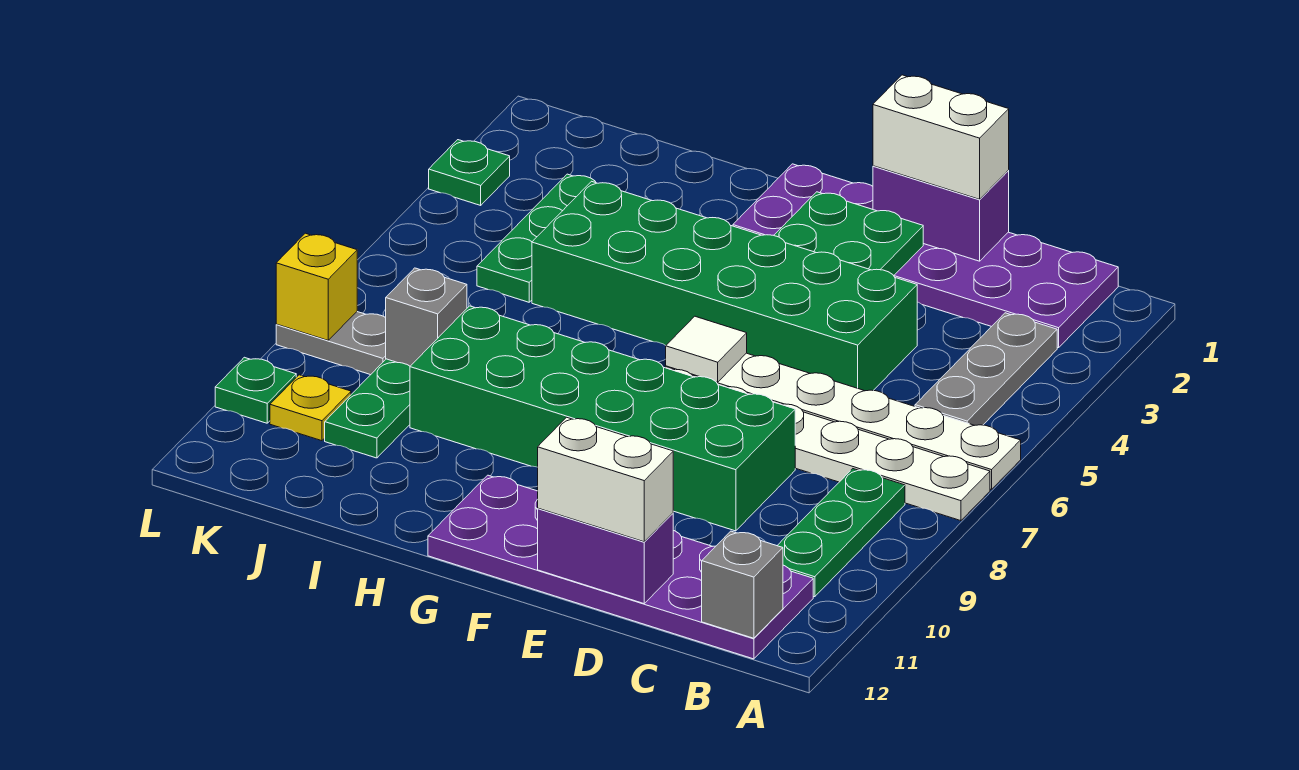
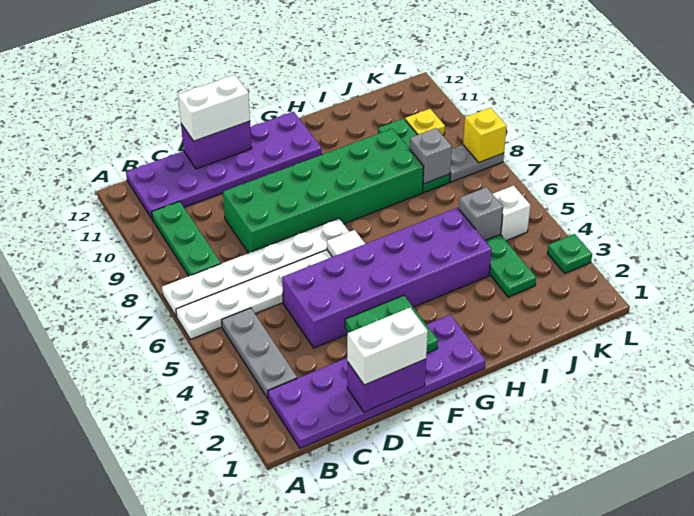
grey brick B12 level 2 -> grey brick J5 level 2
green brick D4:I5 level 1 -> purple brick D4:I5 level 1
none -> white brick K5 level 1
green plate L10 level 1 -> none

